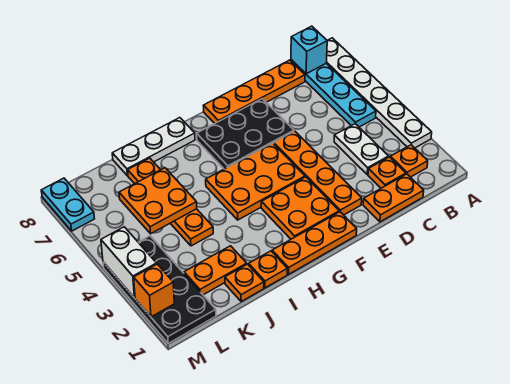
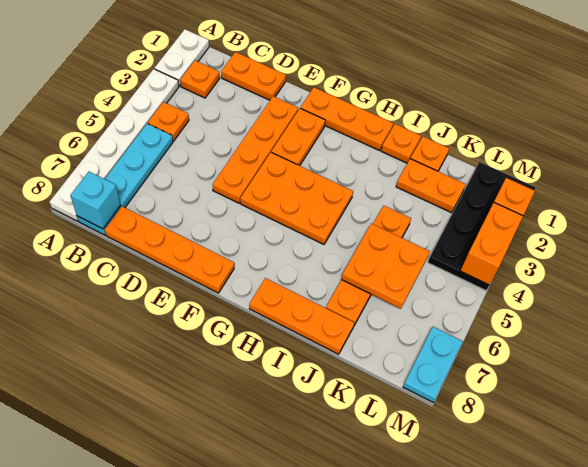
orange plate C2 level 1 -> orange plate B4 level 1
white plate C3:C4 level 1 -> white plate A1:A2 level 1
black plate E6:G7 level 1 -> none
orange plate F2:G3 level 1 -> orange plate F2:F3 level 1
white plate H8:J8 level 1 -> orange plate H8:J8 level 1
white brick M3:M4 level 2 -> orange brick M3:M4 level 2

